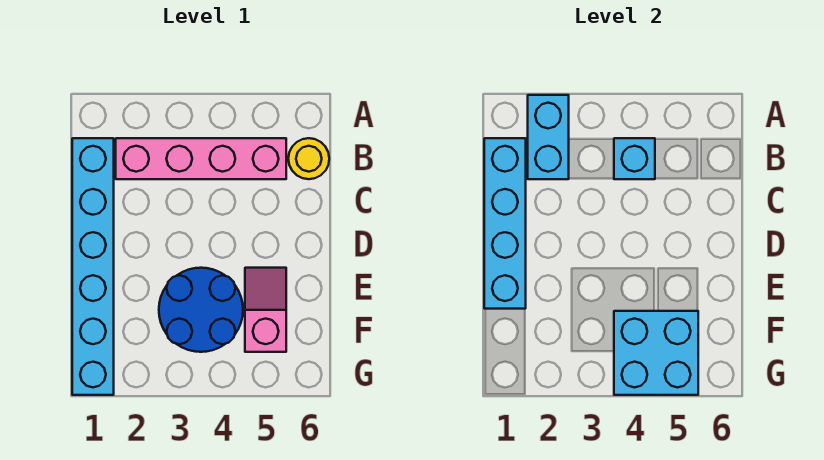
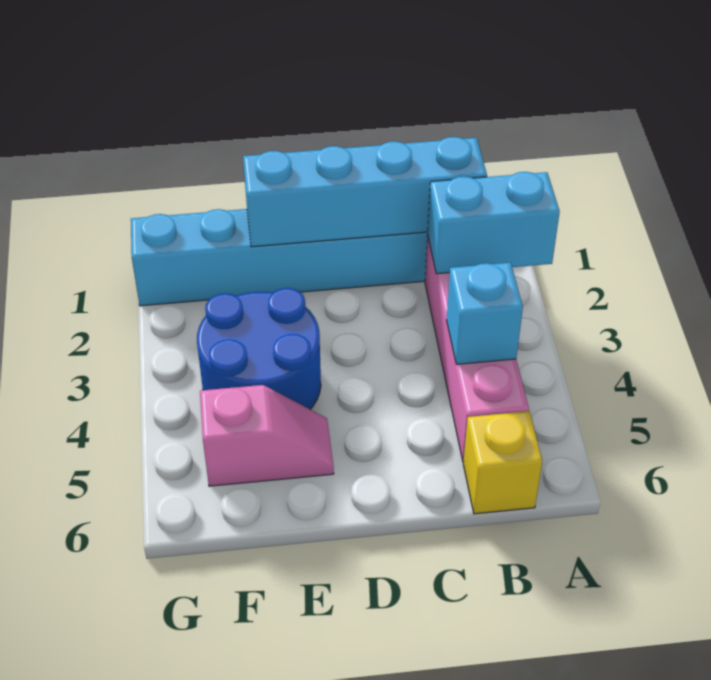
yellow round brick B6 level 1 -> yellow brick B6 level 1
cyan brick F4:G5 level 2 -> none

